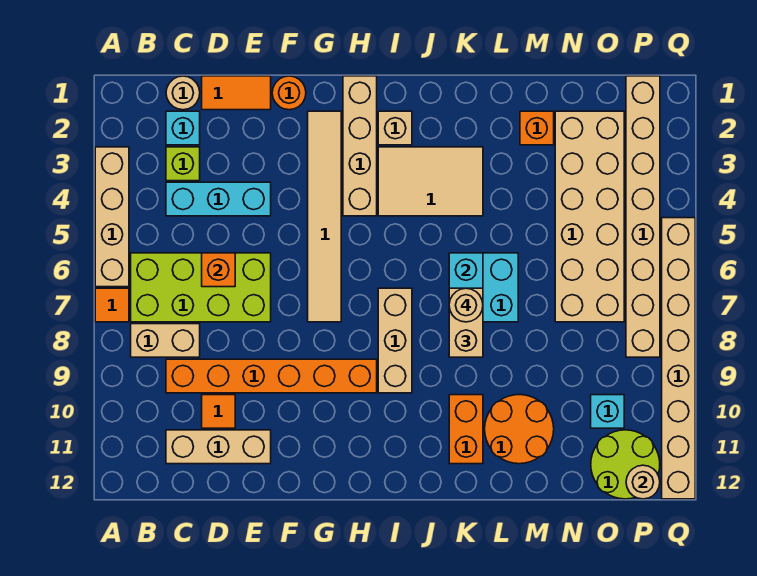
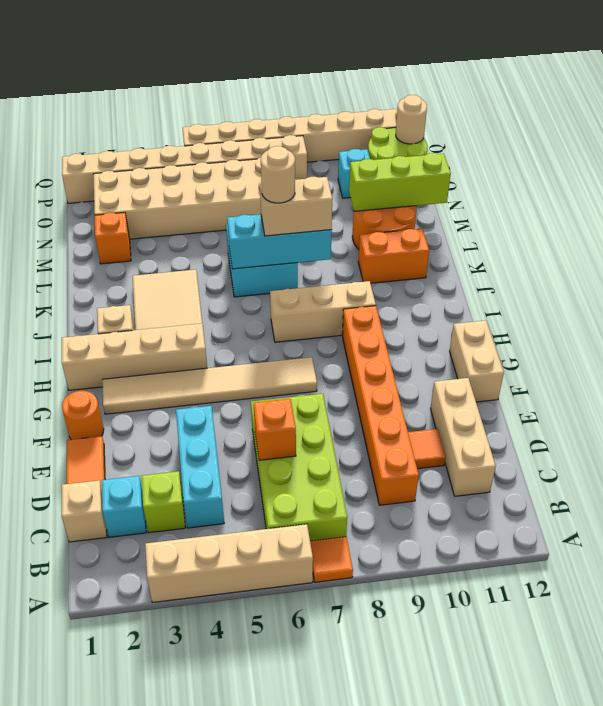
tan brick B8:C8 level 1 -> tan brick F12:G12 level 1
tan round brick C1 level 1 -> tan brick C1 level 1
none -> lime brick M10:M12 level 2

